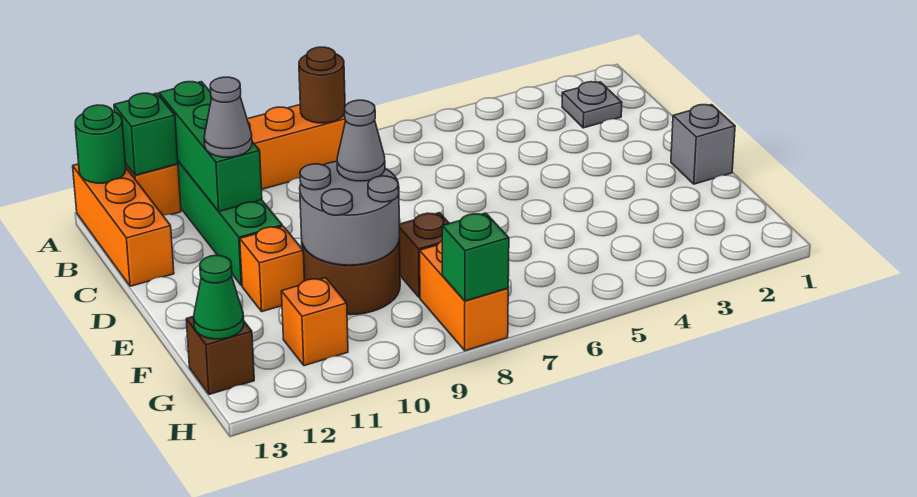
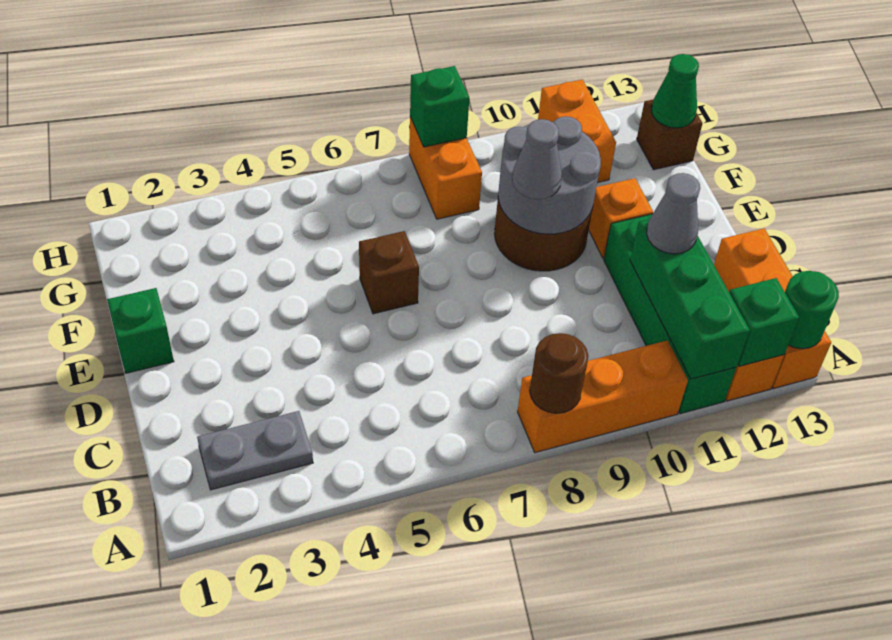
grey plate B2 level 1 -> grey plate B2:B3 level 1
grey brick E1 level 1 -> green brick E1 level 1
brown brick F8 level 1 -> brown brick E6 level 1
orange brick G11 level 1 -> orange brick G11:H11 level 1

